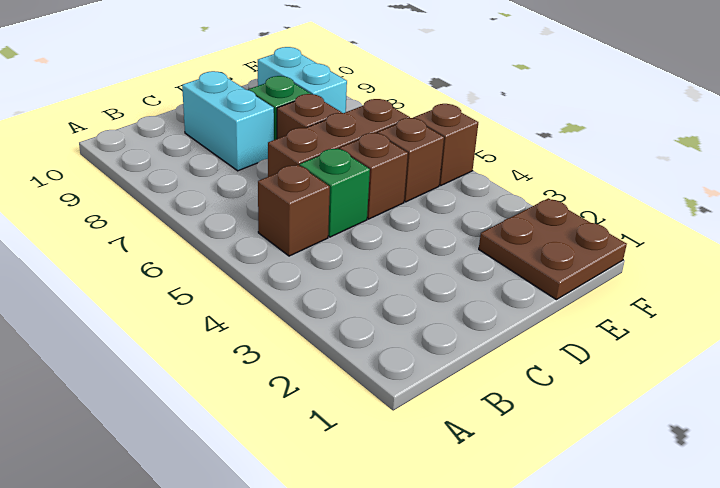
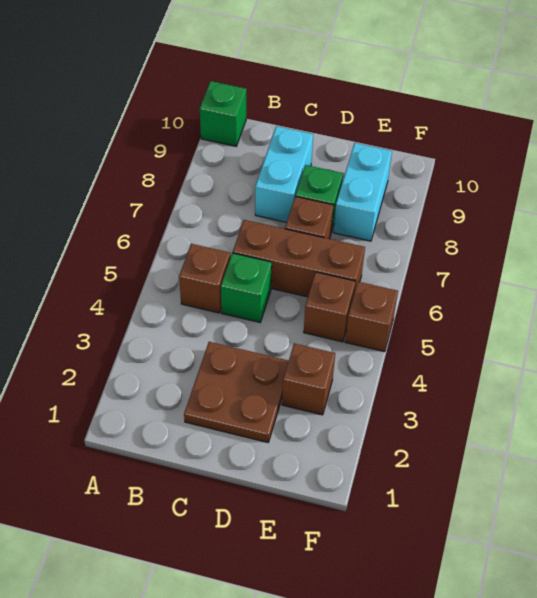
none -> green brick A10 level 1
brown brick D5 level 1 -> brown brick E3 level 1
brown plate E1:F2 level 1 -> brown plate C2:D3 level 1

